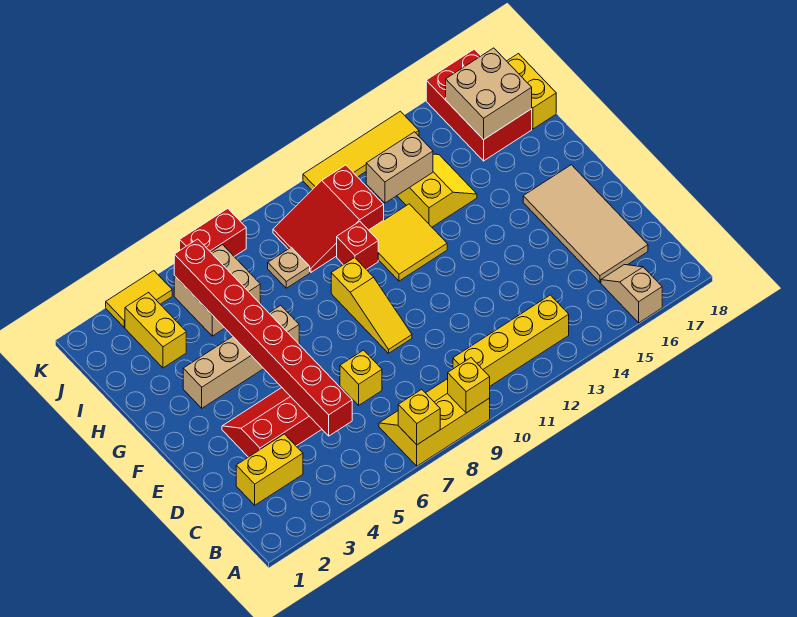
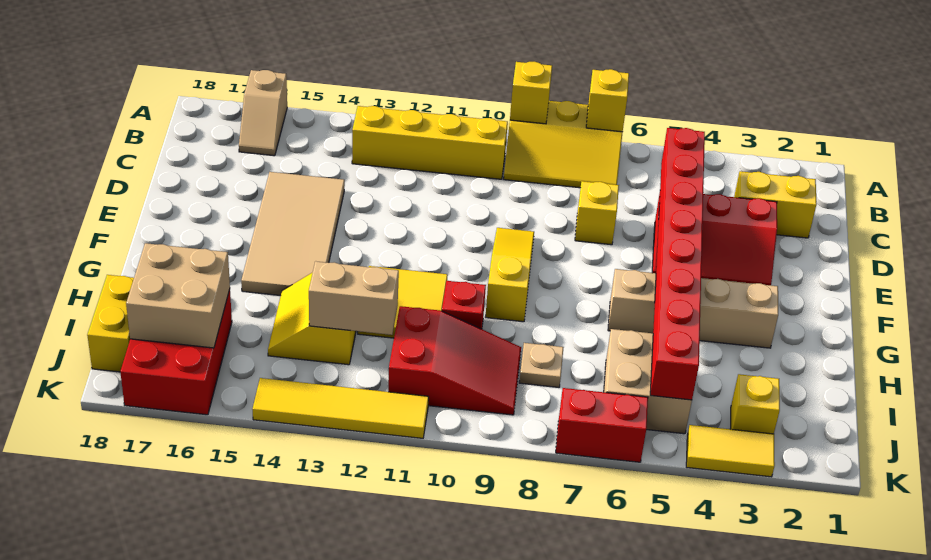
tan tile C16:F17 level 1 -> tan tile D14:G15 level 1
yellow brick I3:J3 level 1 -> yellow brick J3 level 1

